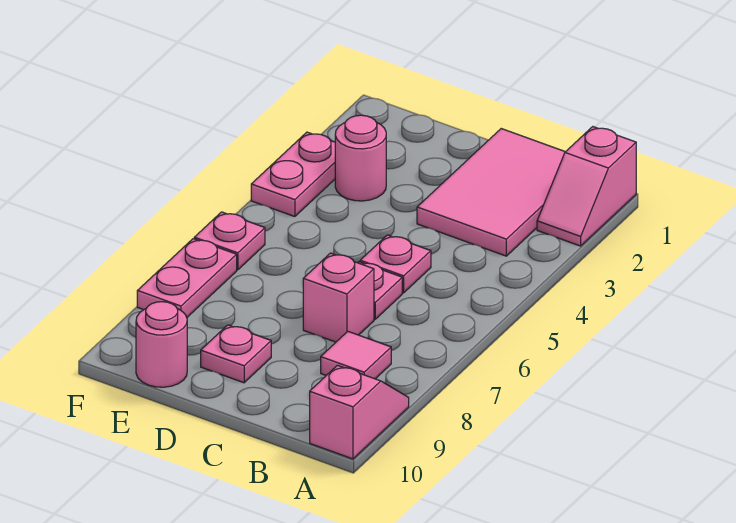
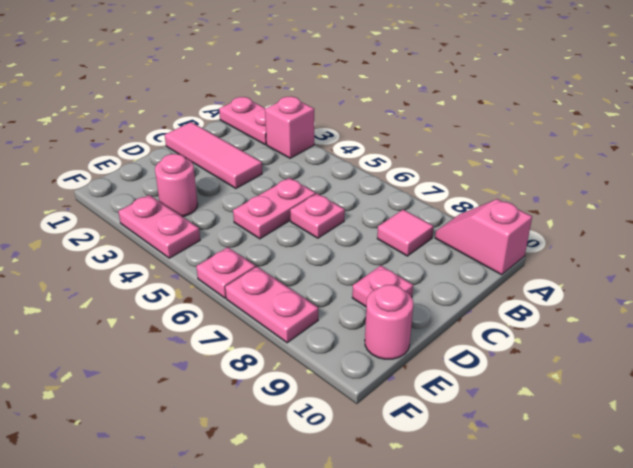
pink slope A1:A2 level 1 top 1 -> pink plate A1:A2 level 1
pink tile B1:C3 level 1 -> pink tile C1:C3 level 1
pink plate C5 level 1 -> pink plate C5:D5 level 1
pink brick C7 level 1 -> pink brick A3 level 1

